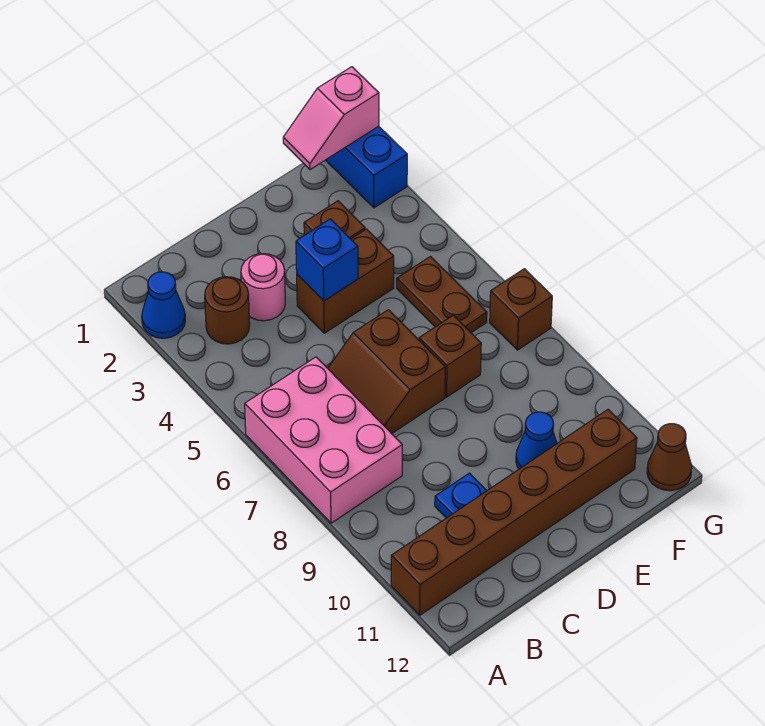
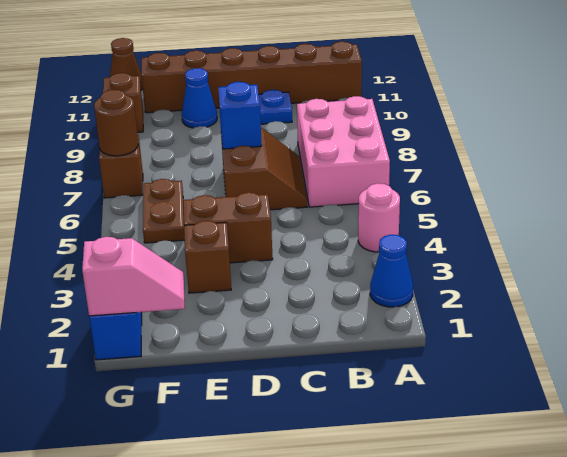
brown round brick B3 level 1 -> brown round brick G7 level 2
pink round brick C3 level 1 -> pink round brick A4 level 1
blue brick D4 level 2 -> blue brick D7 level 2
brown brick E7 level 1 -> brown brick G10 level 1

